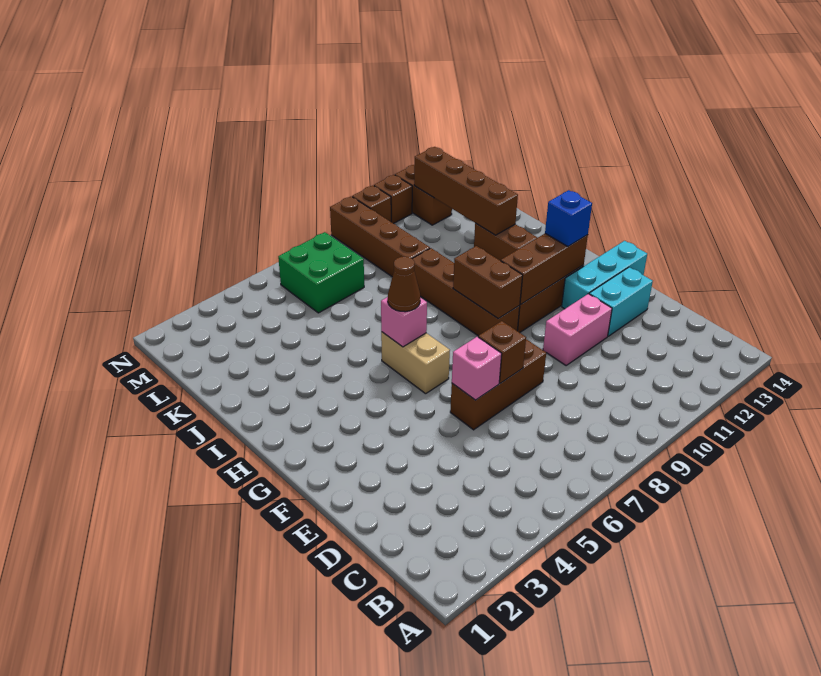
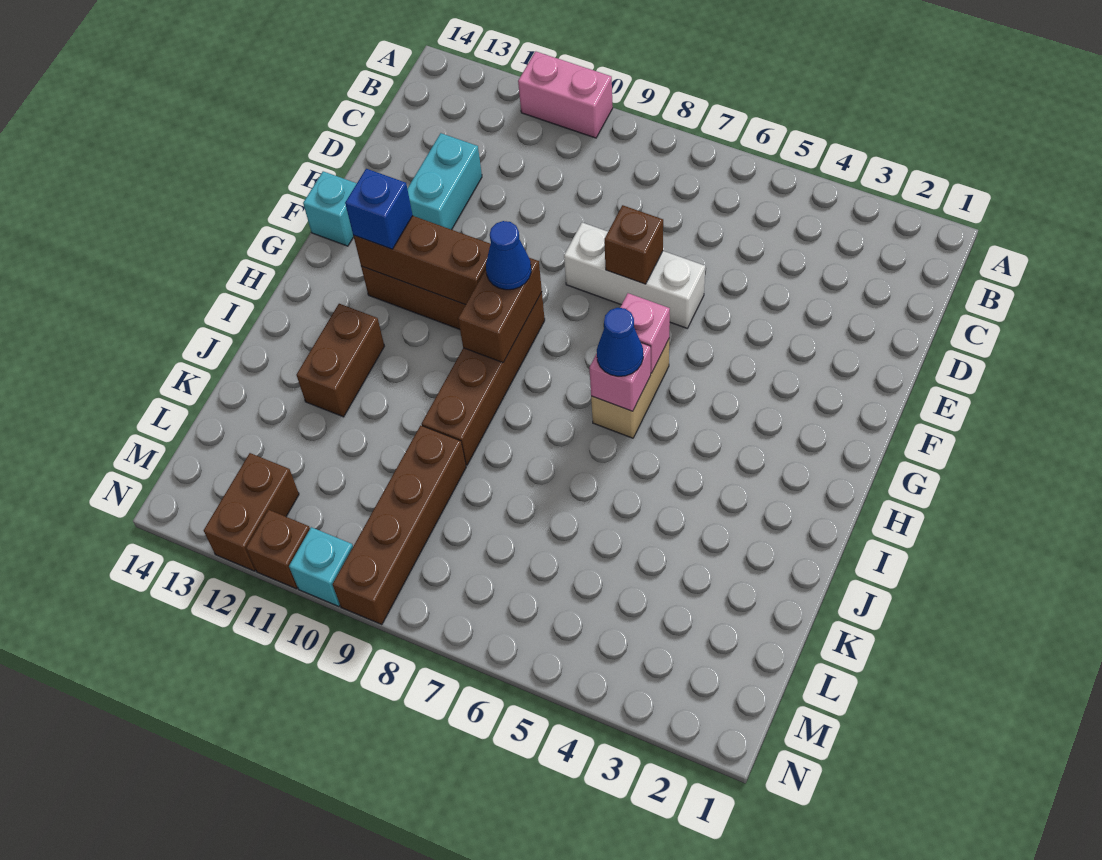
brown brick E6:E8 level 1 -> white brick E6:E8 level 1
pink brick E6 level 2 -> pink brick G6 level 2
pink brick E10:E11 level 1 -> pink brick A10:A11 level 1
cyan brick E12:E13 level 1 -> cyan brick D12:E12 level 1
cyan brick F12:F14 level 1 -> cyan brick F14 level 1
none -> blue cone G9 level 3
brown cone H6 level 3 -> blue cone H6 level 3
brown brick J12:M12 level 2 -> none
green brick L6:M7 level 1 -> none
brown brick N10 level 1 -> cyan brick N10 level 1

